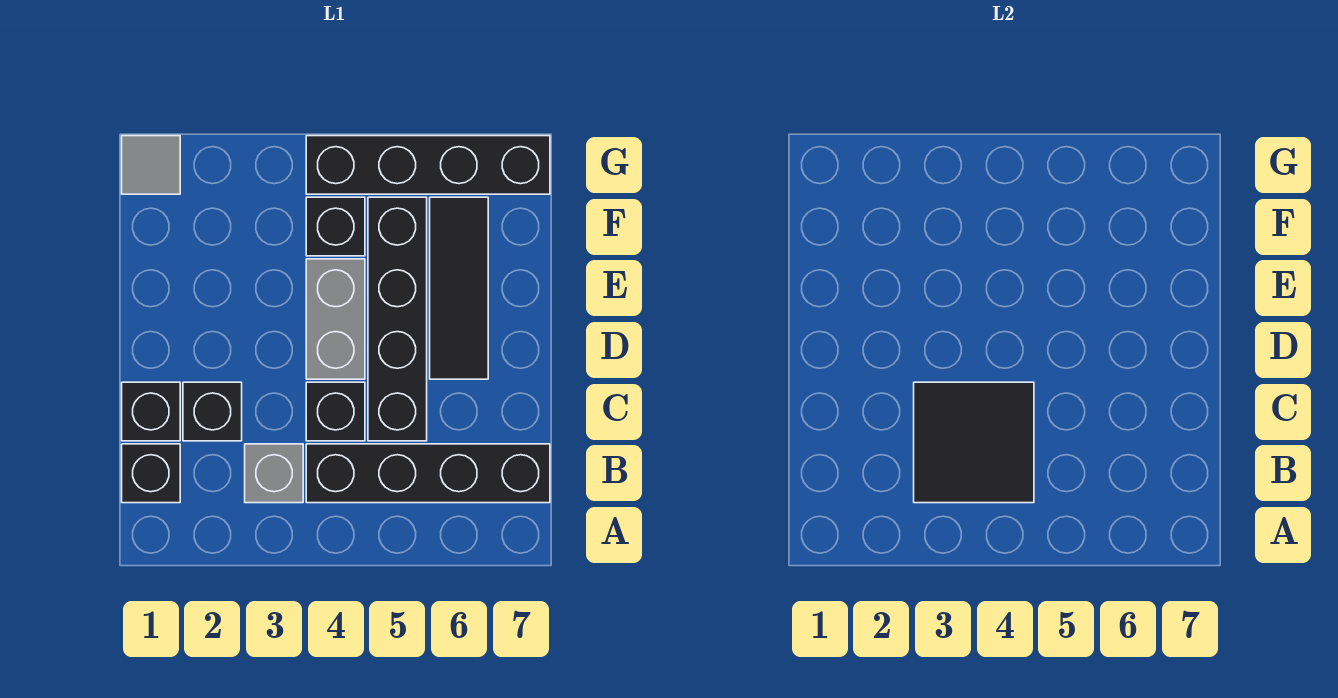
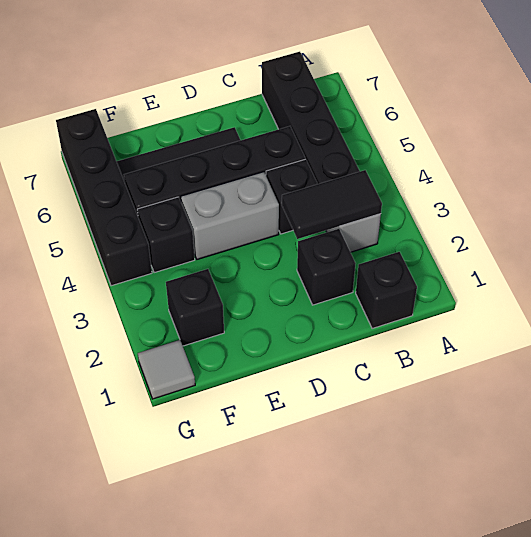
black tile B3:C4 level 2 -> black tile B3:C3 level 2
black brick C1 level 1 -> black brick F2 level 1

